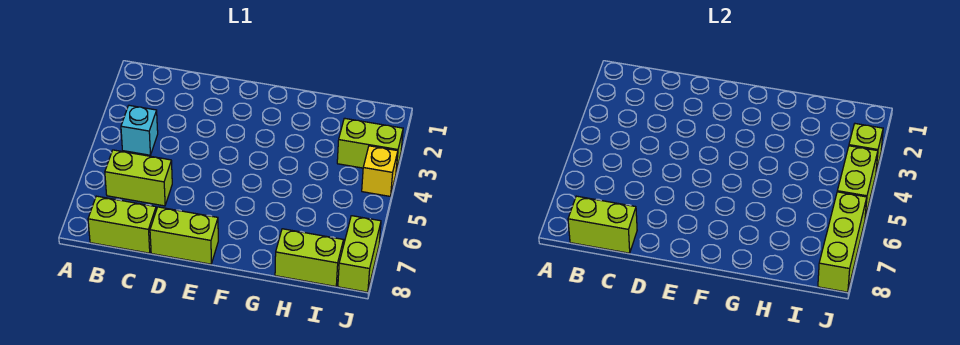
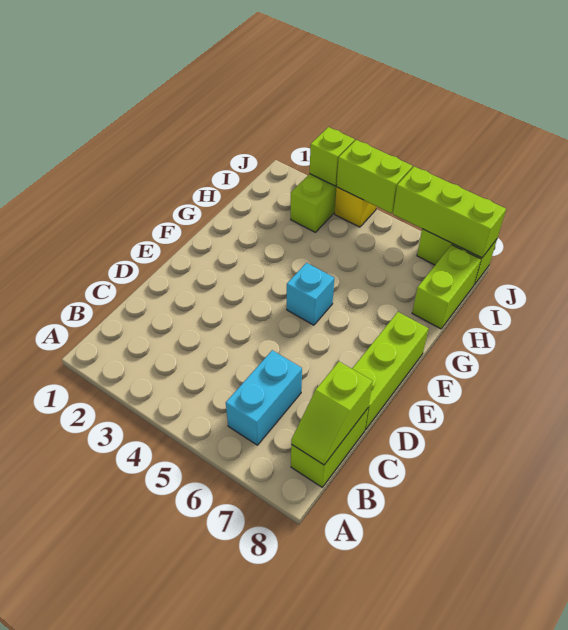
cyan brick B4 level 1 -> cyan brick F5 level 1
lime brick B6:C6 level 1 -> cyan brick B6:C6 level 1
lime brick B8:C8 level 2 -> lime slope B8:C8 level 2 top C
lime brick D8:E8 level 1 -> lime brick D8:F8 level 1

